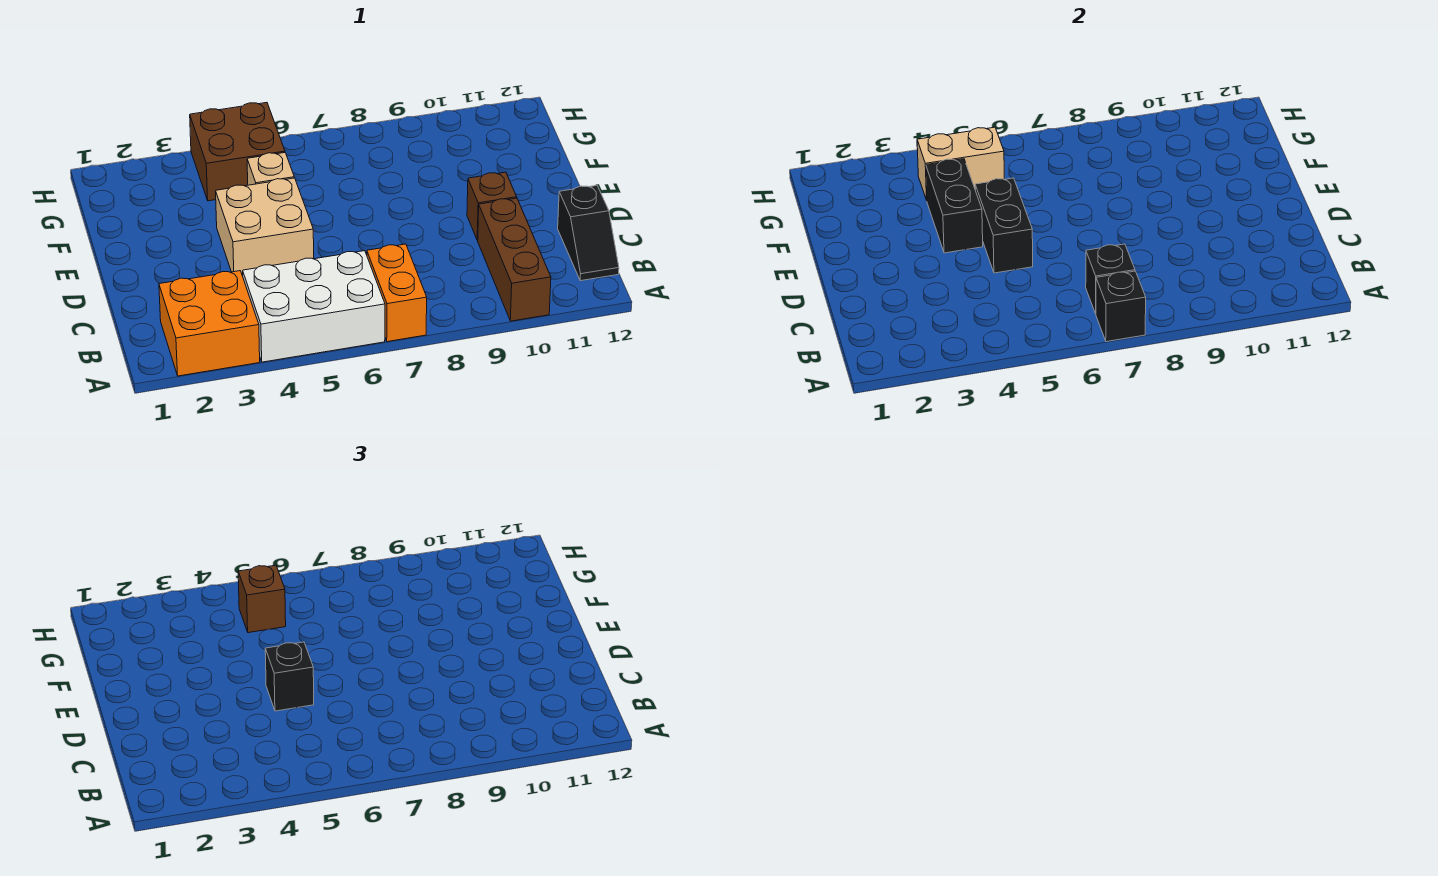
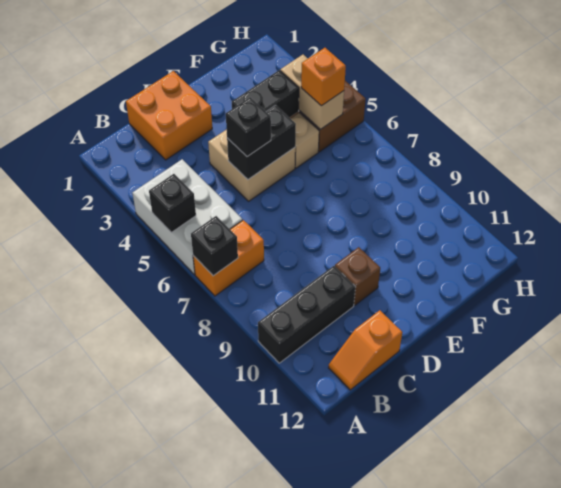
orange brick A2:B3 level 1 -> orange brick C1:D2 level 1
brown brick A10:C10 level 1 -> black brick A10:C10 level 1
black brick B7 level 2 -> black brick A5 level 2
black slope B12:C12 level 1 top C -> orange slope B12:C12 level 1 top C
brown brick G5 level 3 -> orange brick G5 level 3

